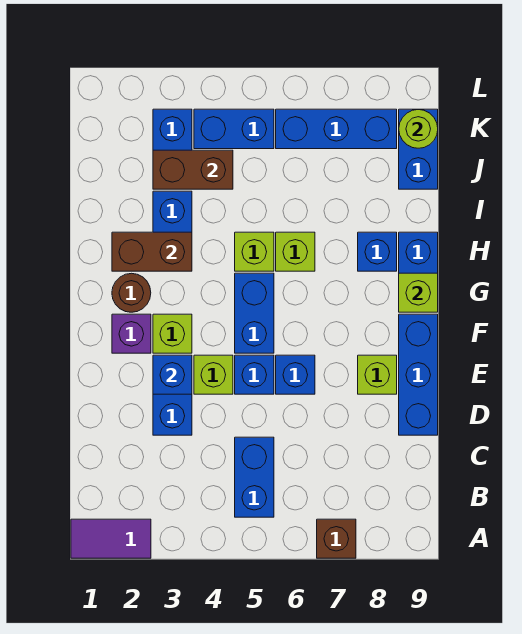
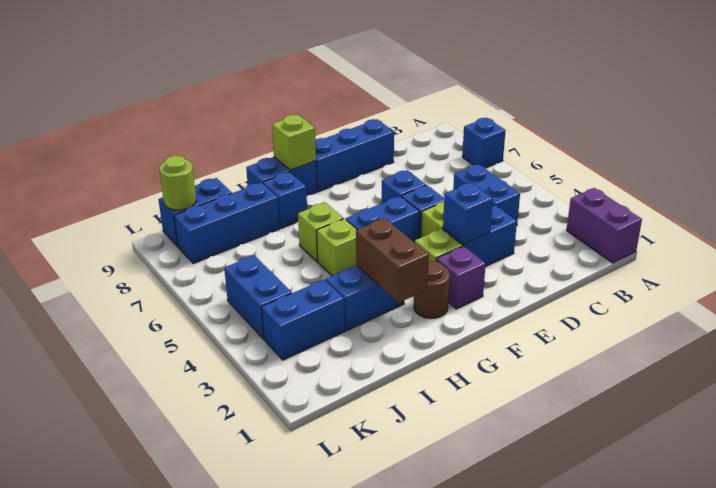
purple tile A1:A2 level 1 -> purple brick A1:A2 level 1
brown brick A7 level 1 -> blue brick A7 level 1
blue brick B5:C5 level 1 -> blue brick C4:C5 level 1
lime brick E8 level 1 -> none
brown brick J3:J4 level 2 -> none
blue brick K6:K8 level 1 -> blue brick I8:K8 level 1

